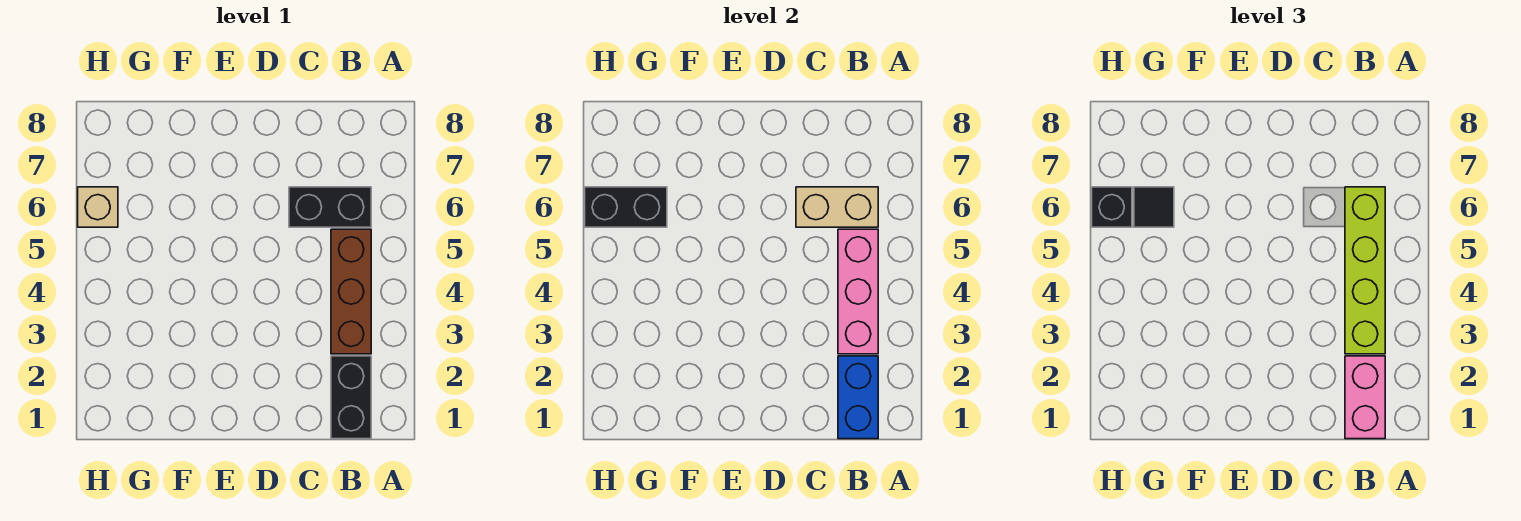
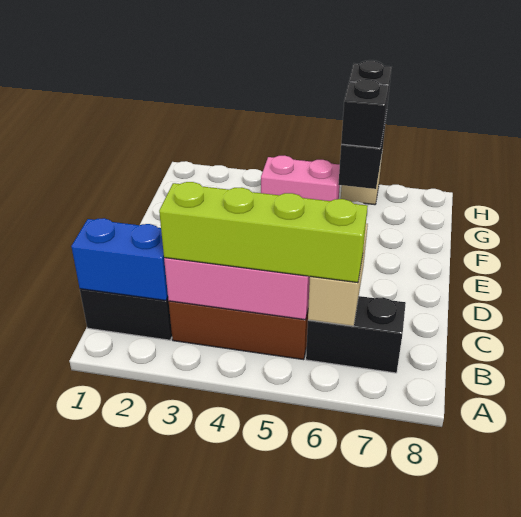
pink brick B1:B2 level 3 -> pink brick G4:G5 level 1
black brick B6:C6 level 1 -> black brick B6:B7 level 1
black tile G6 level 3 -> black brick G6 level 3

